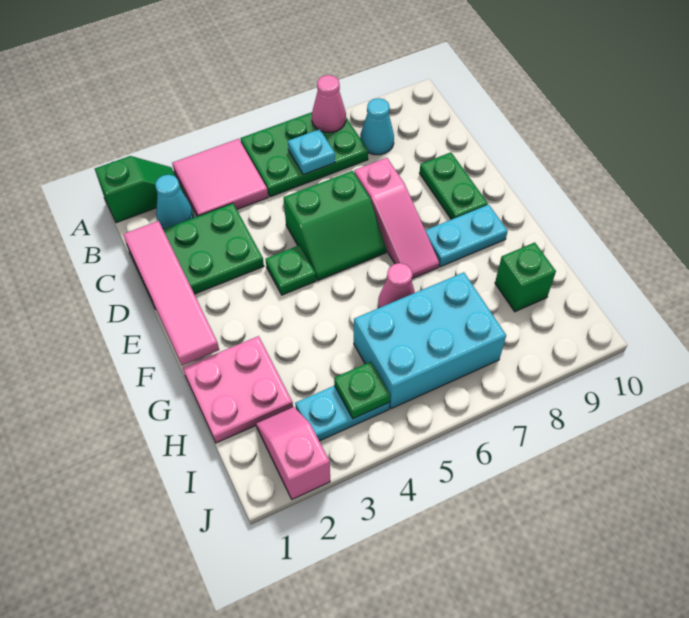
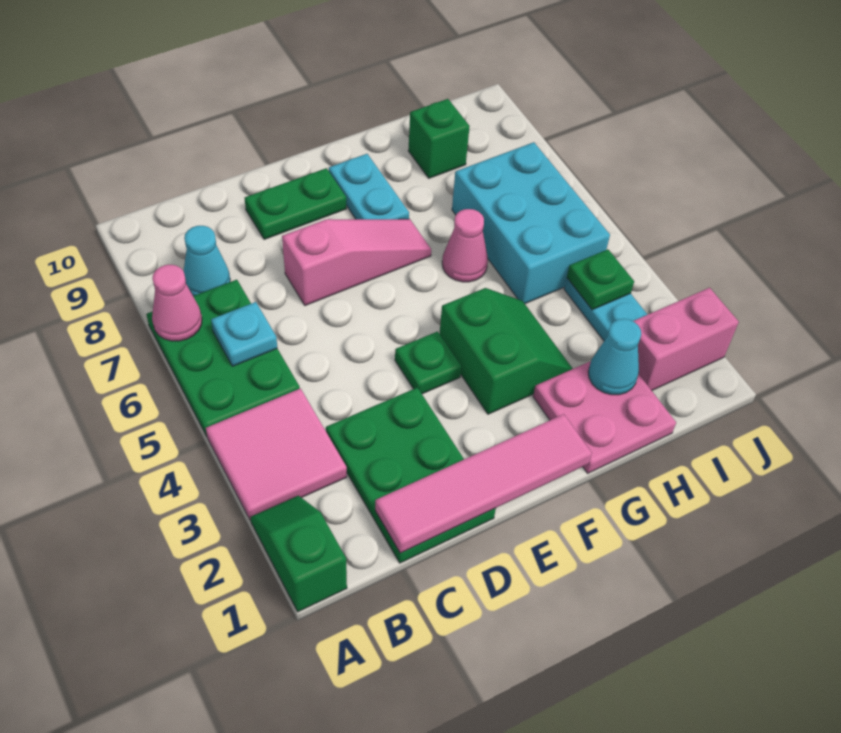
cyan cone B2 level 1 -> cyan cone H2 level 2
green slope D5:E6 level 1 top D -> green slope F3:G4 level 1 top F
pink slope I2:J2 level 1 top J -> pink brick I2:J2 level 1

